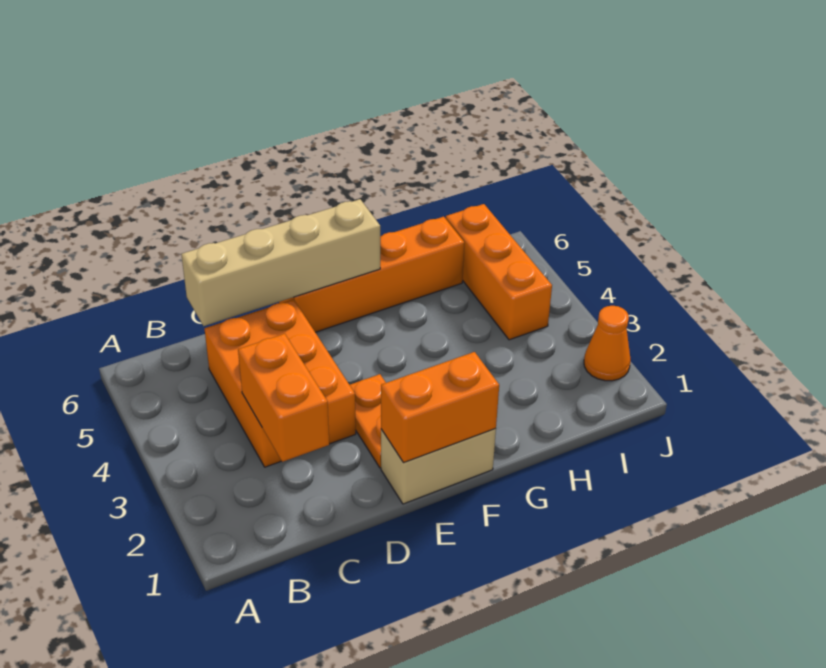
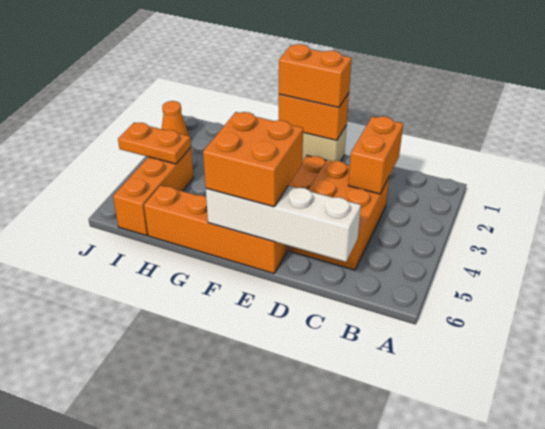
tan brick C6:F6 level 2 -> white brick C6:F6 level 2
none -> orange brick E1:F1 level 3
none -> orange brick E5:F6 level 3
none -> orange plate I4:J4 level 2

